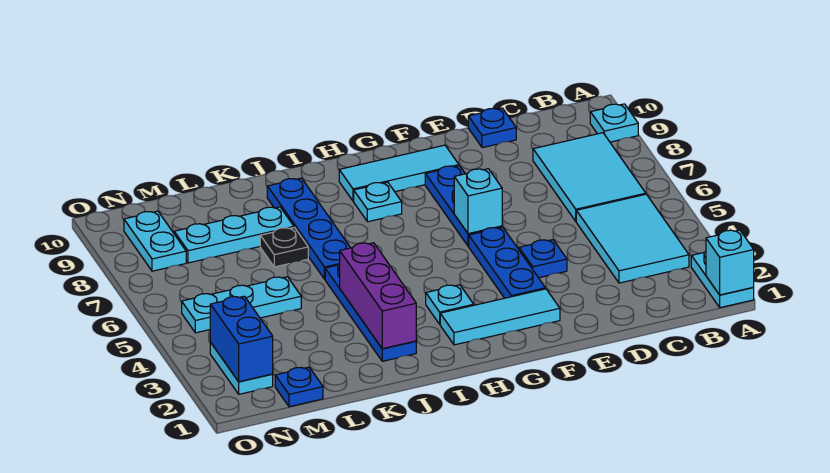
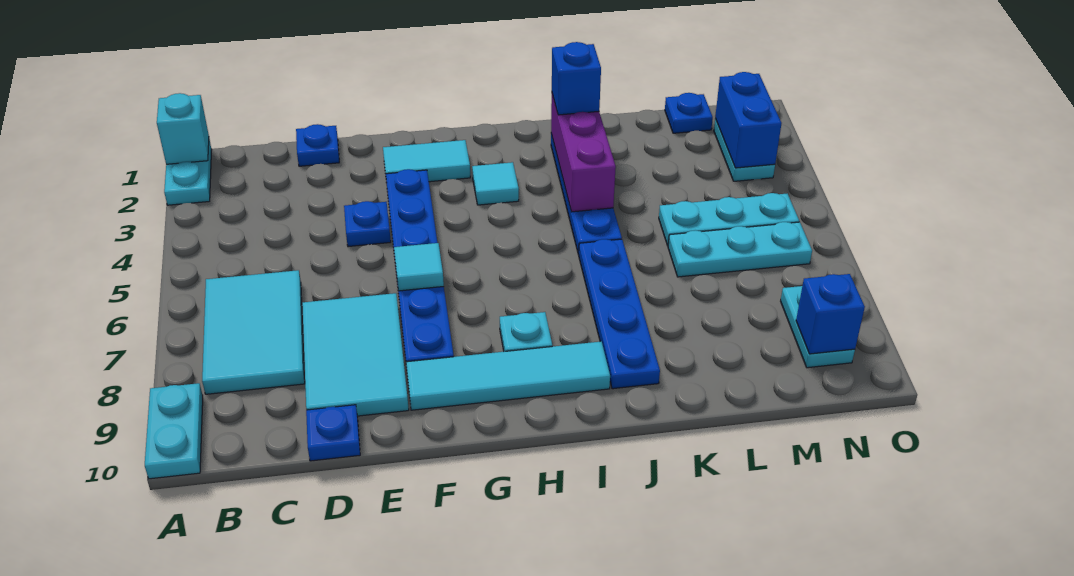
cyan plate A9 level 1 -> cyan plate A9:A10 level 1
cyan tile B3:C5 level 1 -> cyan tile D7:E9 level 1
none -> blue plate D1 level 1
cyan tile F2:H2 level 1 -> cyan tile F2:G2 level 1
cyan brick F6 level 2 -> cyan tile F6 level 2
cyan tile F9:H9 level 1 -> cyan tile F9:I9 level 1
cyan plate H3 level 1 -> cyan tile H3 level 1
none -> blue brick J2 level 3
black plate K7 level 1 -> none
cyan plate K8:M8 level 1 -> cyan plate L6:N6 level 1
none -> blue brick N9 level 2

